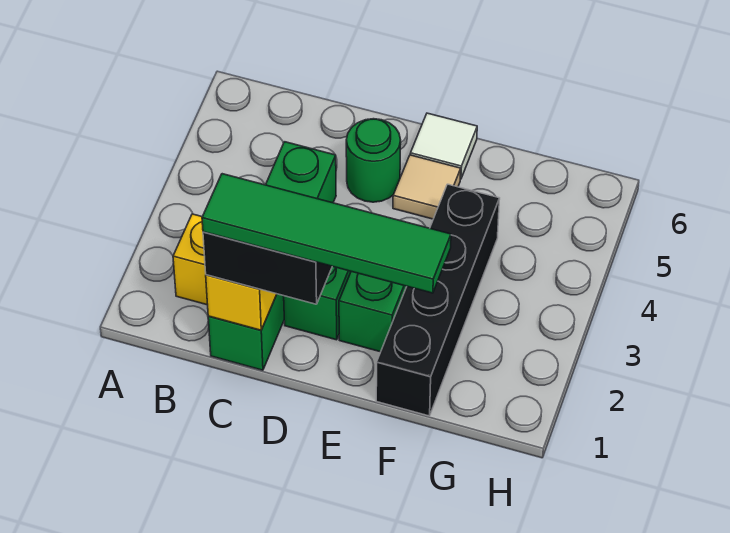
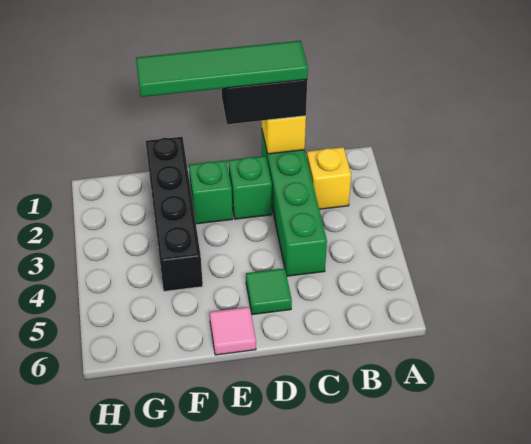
green round brick D5 level 1 -> green tile D5 level 1
tan tile E5 level 1 -> none
white tile E6 level 1 -> pink tile E6 level 1

